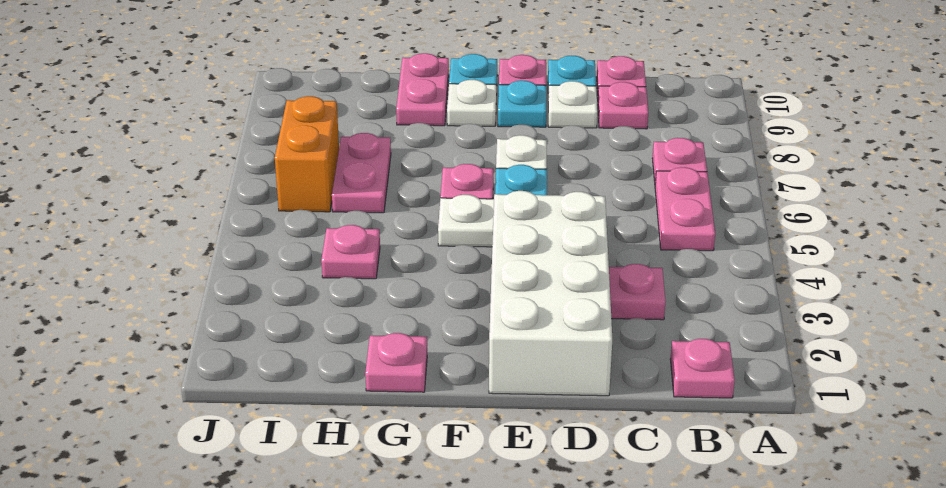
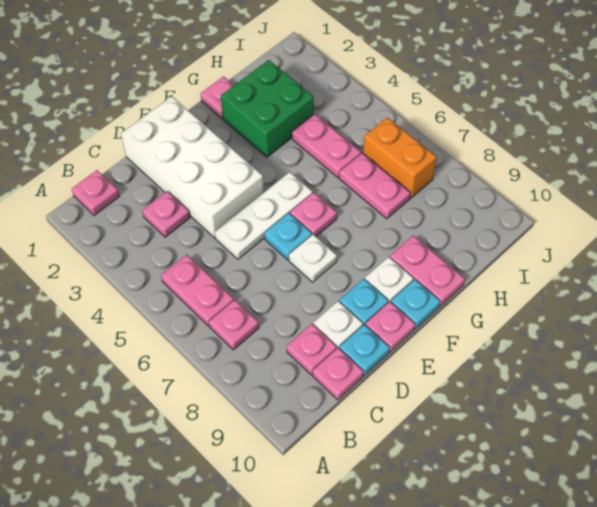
none -> green brick G2:H3 level 1
pink plate H4 level 1 -> pink plate H4:H5 level 1

